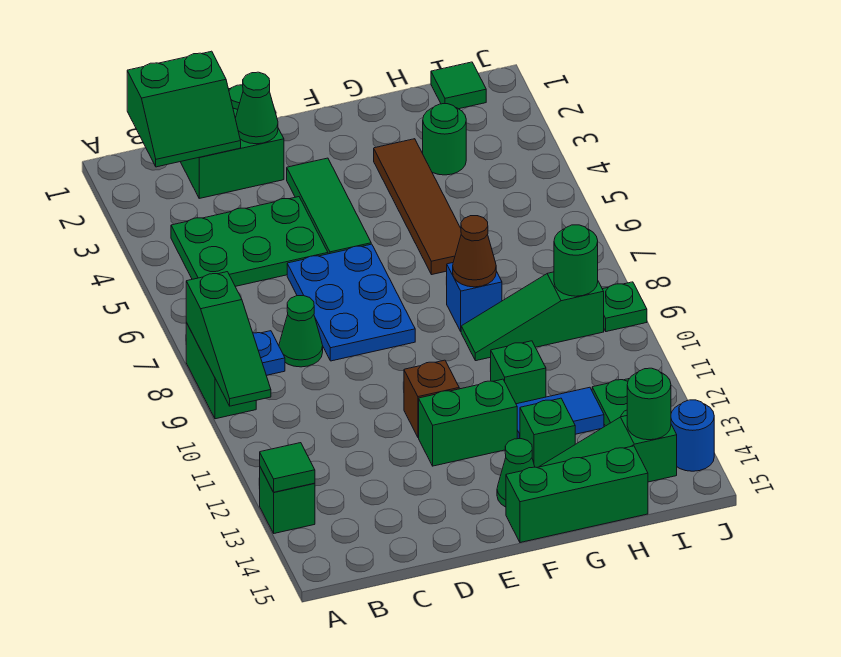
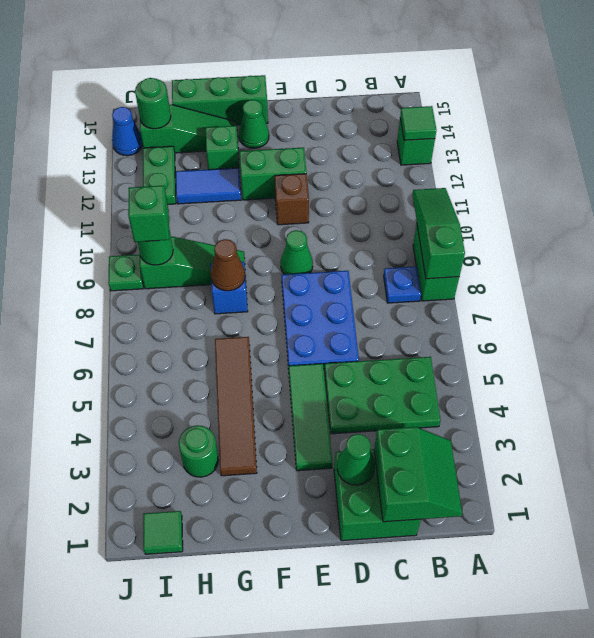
green slope B1:C2 level 2 top 1 -> green slope B1:C2 level 2 top C
green cone C8 level 1 -> green cone E9 level 1
green brick G11 level 1 -> green brick I9 level 3
blue round brick J14 level 1 -> blue cone J14 level 1

